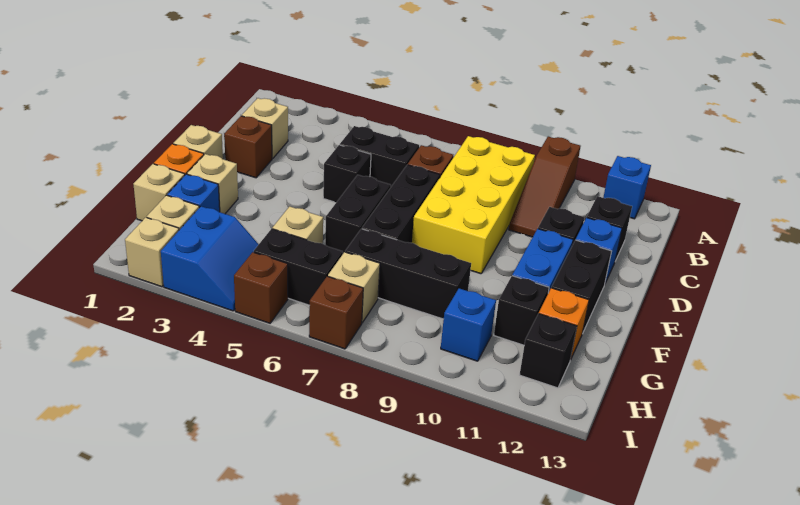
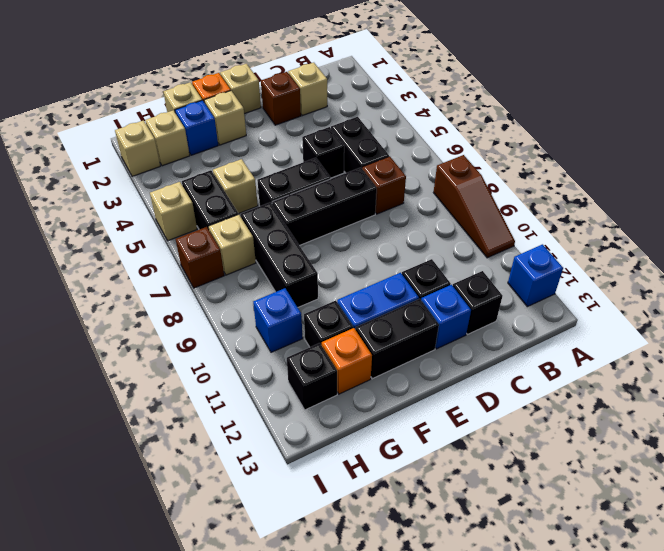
brown slope A10:C10 level 1 top A -> brown slope A8:A10 level 1 top 8
yellow brick B8:E9 level 1 -> none
blue slope H3:I4 level 1 top 3 -> none
brown brick I5 level 1 -> tan brick I5 level 1

